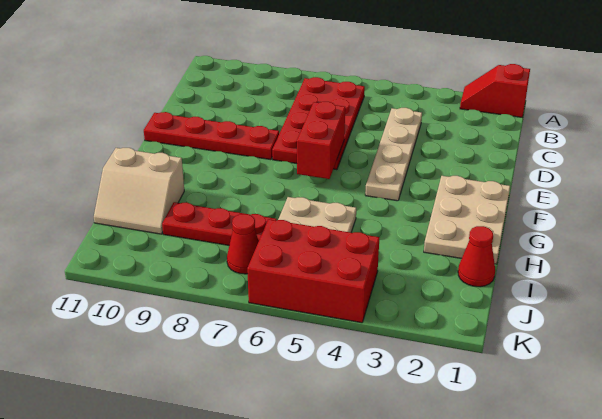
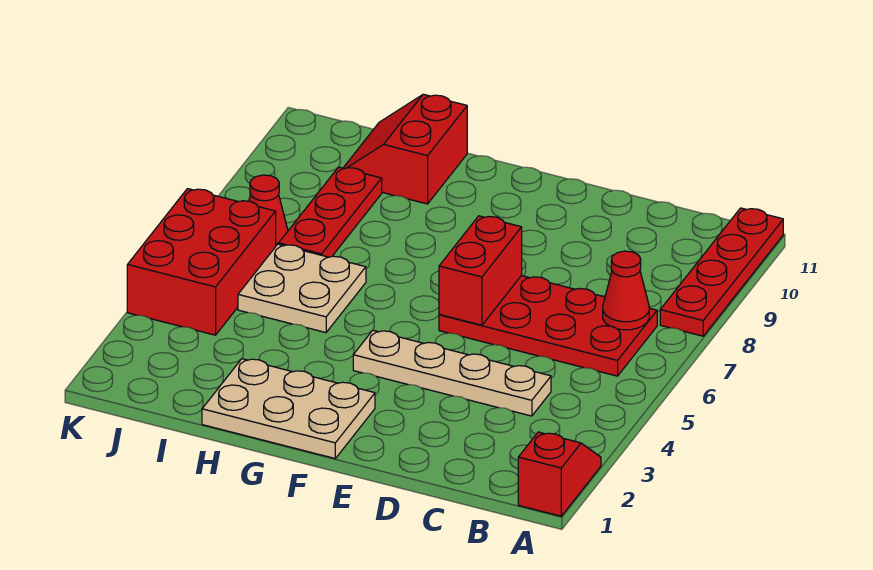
red brick E6:F6 level 2 -> red brick E6:E7 level 2
red plate E8:E11 level 1 -> red plate A8:A11 level 1
tan slope H10:I11 level 1 top H -> red slope H10:I11 level 1 top H
red cone I1 level 1 -> red cone B7 level 2

